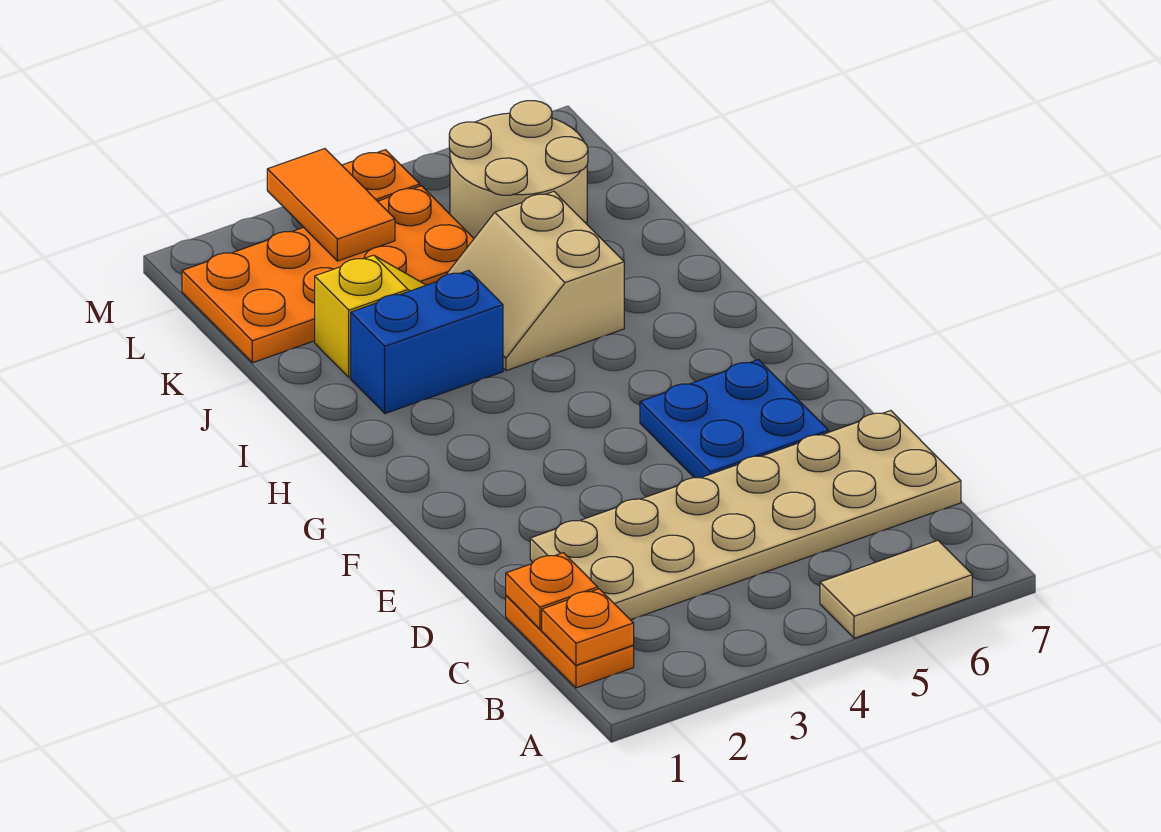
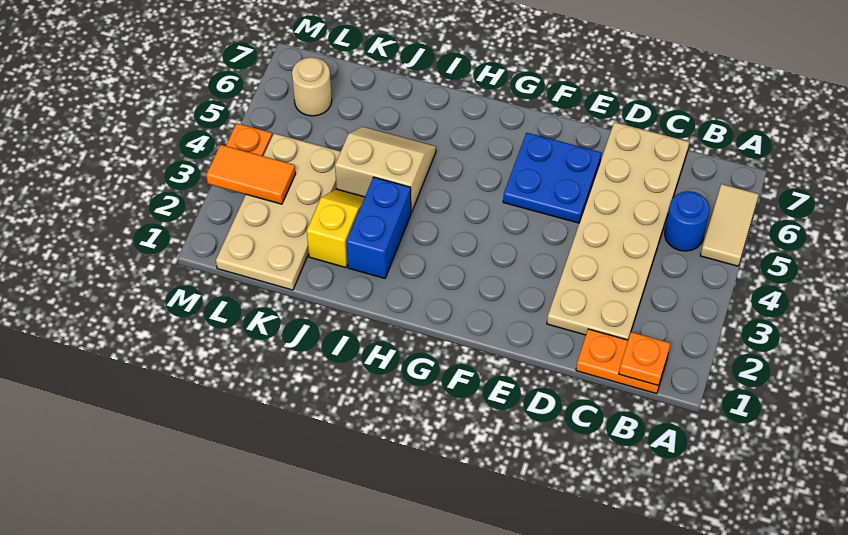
none -> blue round brick B5 level 1
orange plate C1 level 2 -> none
tan slope I4:J5 level 1 top 5 -> tan slope I4:J5 level 1 top 4
orange plate K1:L4 level 1 -> tan plate K1:L4 level 1
tan round brick K5:L6 level 1 -> tan round brick L6 level 1

